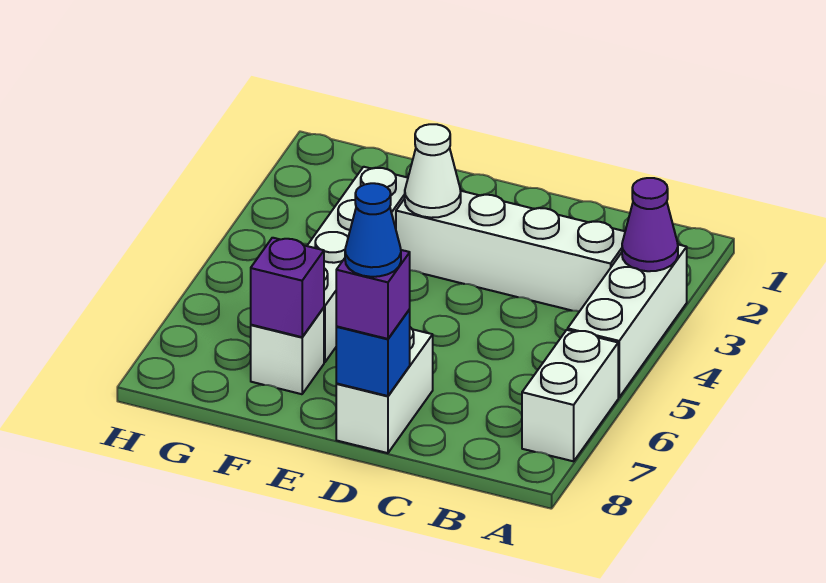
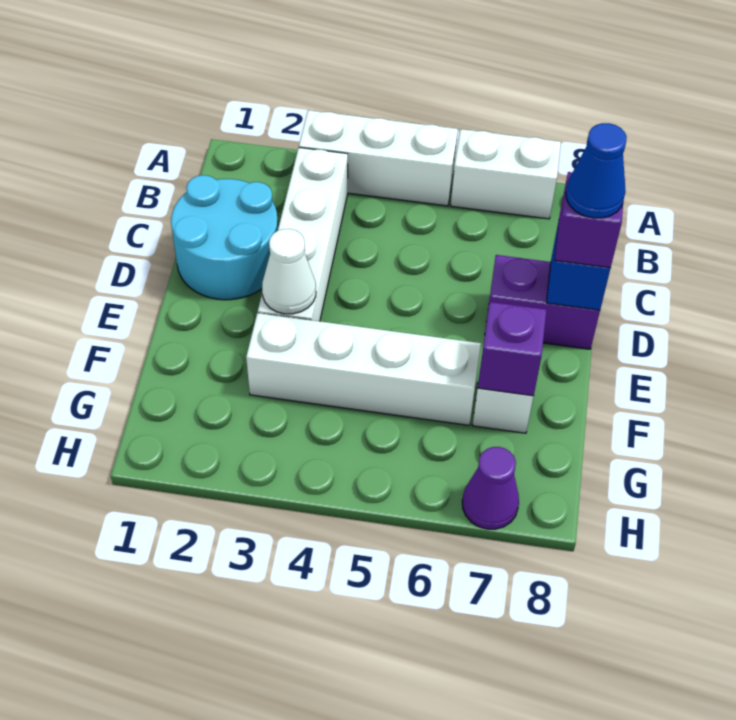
purple cone A3 level 2 -> purple cone H7 level 1
none -> cyan round brick C1:D2 level 1
white brick D7:D8 level 1 -> purple brick D7:D8 level 1

